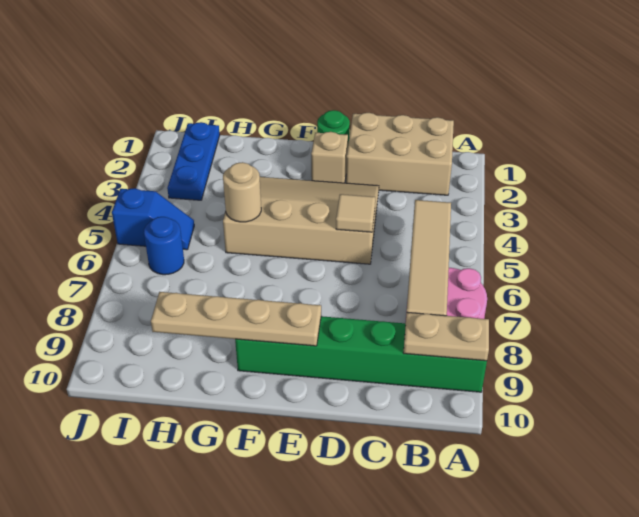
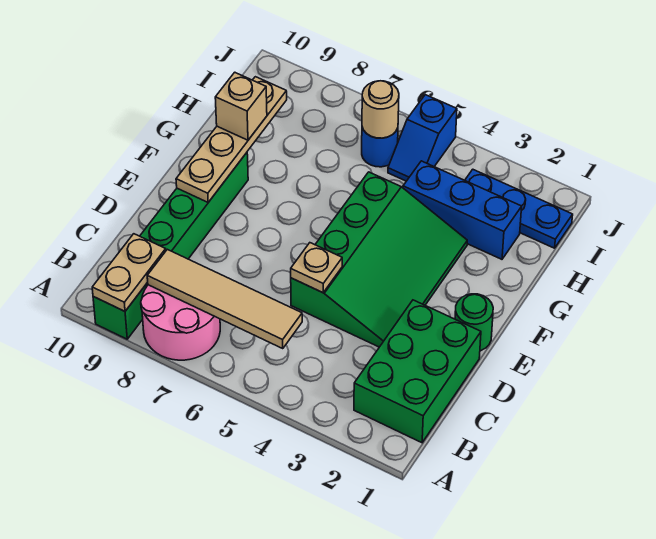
tan brick B1:D2 level 1 -> green brick B1:D2 level 1
tan slope D3:G5 level 1 top 5 -> green slope D3:G5 level 1 top 5
tan tile D5 level 2 -> tan plate D5 level 2
tan brick E2 level 1 -> tan brick G9 level 3
tan round brick G5 level 2 -> tan round brick I6 level 2
none -> blue brick H2:H4 level 1

